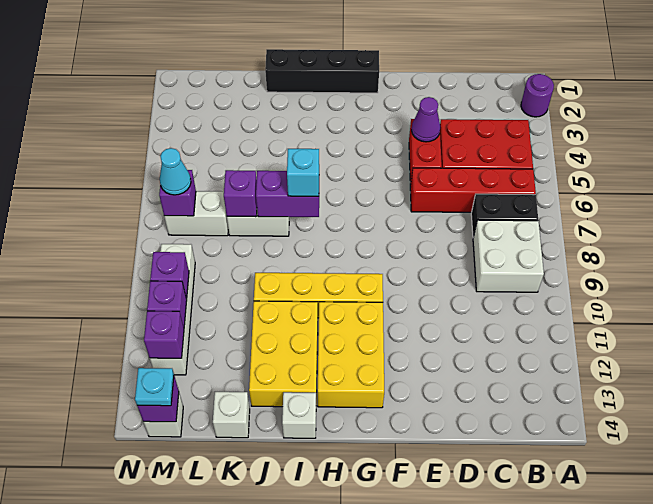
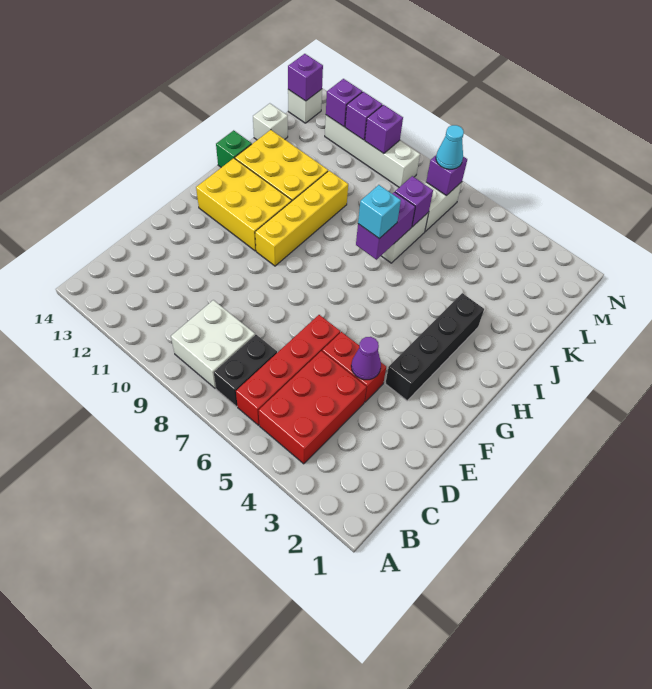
purple round brick A2 level 1 -> none
black brick G1:J1 level 1 -> black brick F3:I3 level 1
white brick I14 level 1 -> green brick I14 level 1
cyan plate M14 level 3 -> none

